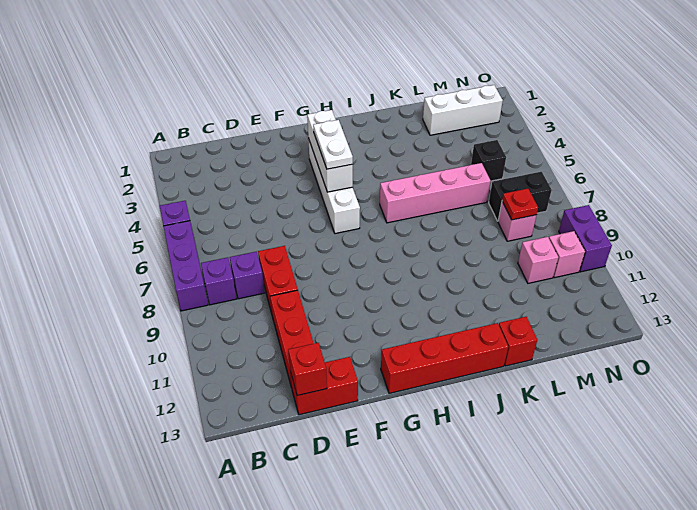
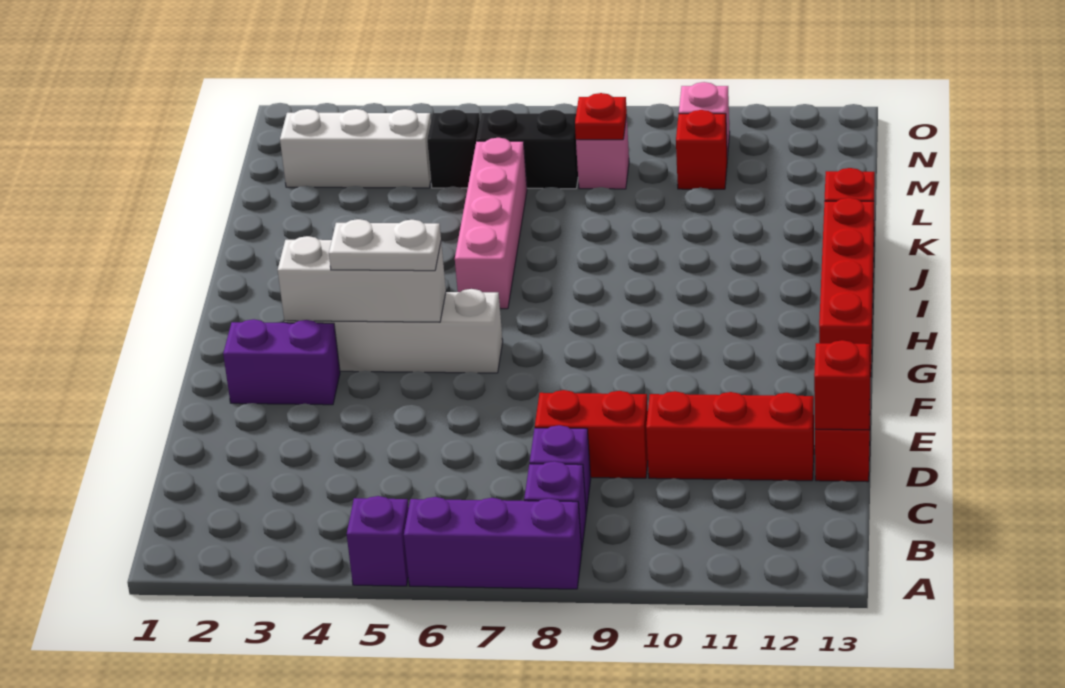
white brick L2:N2 level 1 -> white brick M2:M4 level 1
black brick M7:N7 level 1 -> black brick M6:M7 level 1
pink brick M10 level 1 -> red brick M10 level 1
purple brick O9:O10 level 1 -> purple brick F2:F3 level 1

